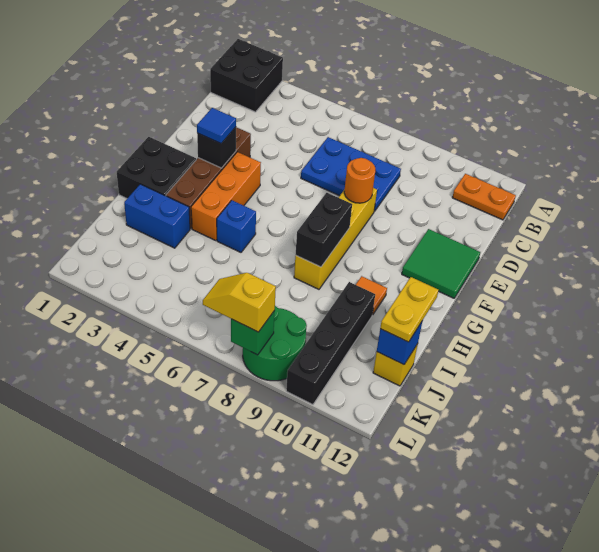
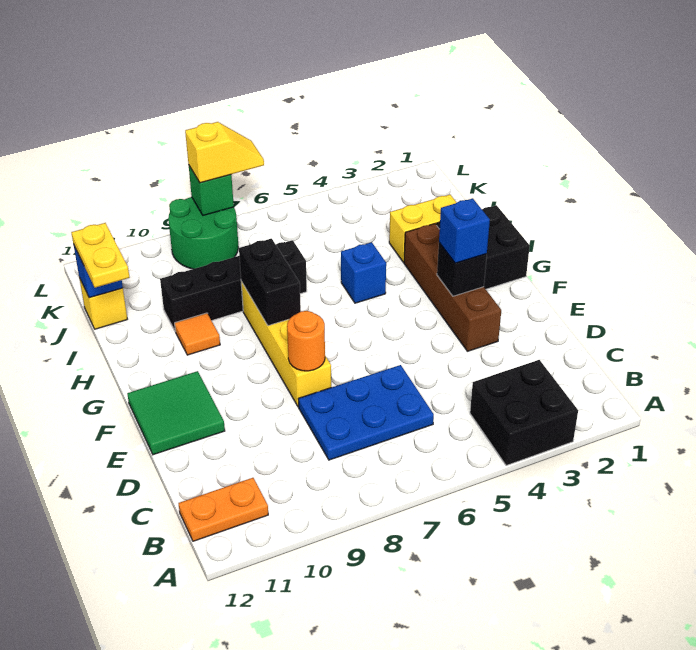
black brick A1:B2 level 1 -> black brick A3:B4 level 1
blue tile F3 level 3 -> blue brick F3 level 3
orange brick F4:H4 level 1 -> none
blue brick I2:I3 level 1 -> yellow brick I2:I3 level 1
black brick I10:L10 level 1 -> black brick I7:I10 level 1

